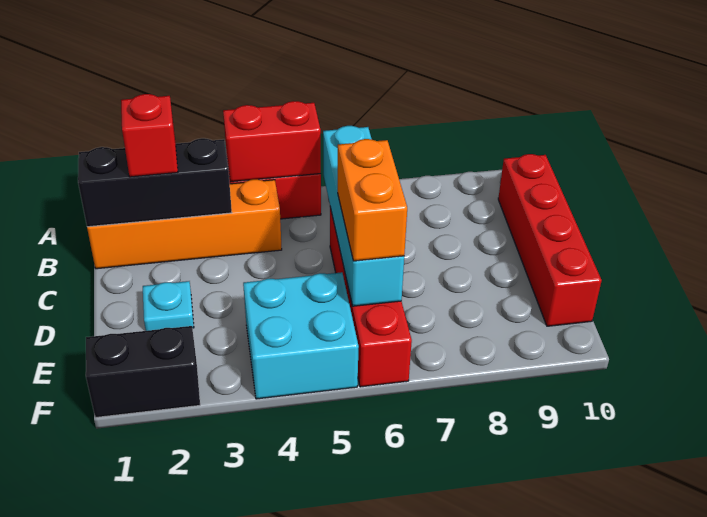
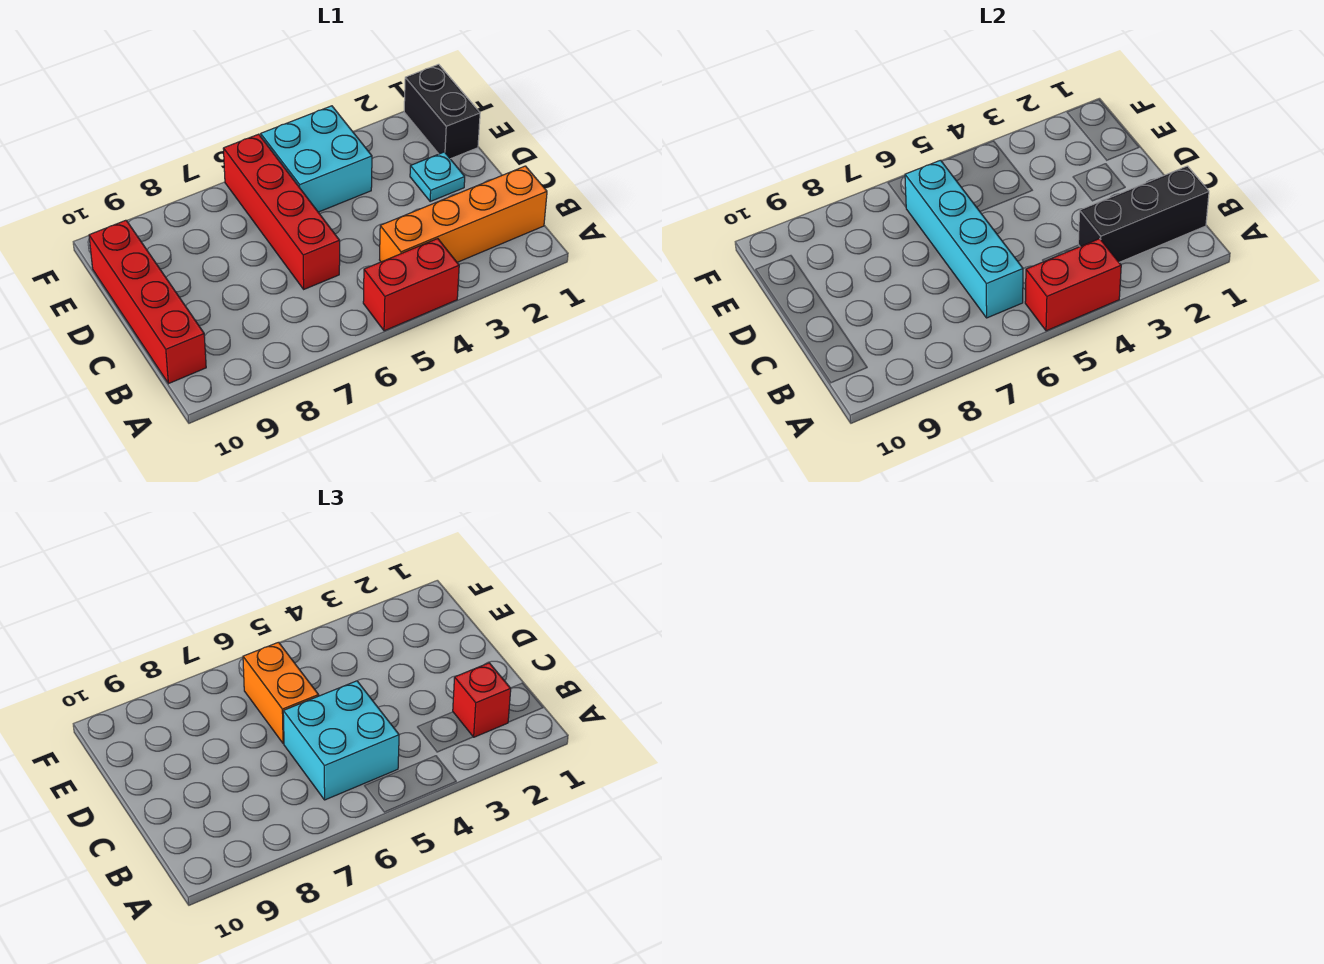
none -> cyan brick B5:C6 level 3
black brick F1:F2 level 1 -> black brick E1:F1 level 1

